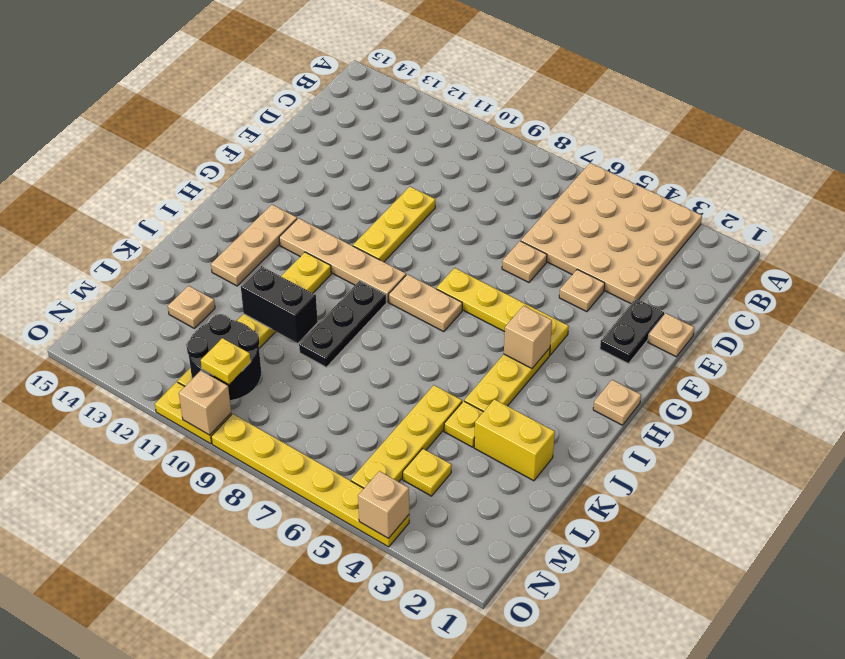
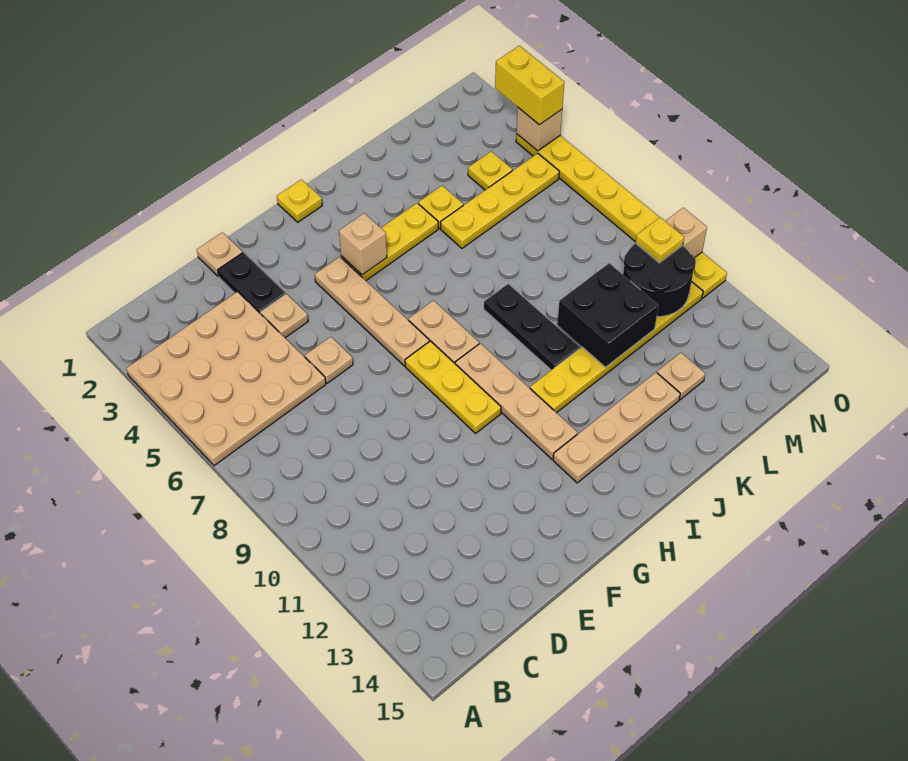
black plate E2:F2 level 1 -> black plate E2:E3 level 1
yellow plate E10:G10 level 1 -> yellow plate G8:G10 level 1
yellow plate G4:G7 level 1 -> tan plate G4:G7 level 1
tan plate H1 level 1 -> yellow plate H1 level 1
tan plate H13:J13 level 1 -> tan plate H13:K13 level 1
black plate I9:K9 level 1 -> black plate J8:J10 level 1
yellow brick K2:K3 level 1 -> yellow brick O3:O4 level 3
black brick K10:K11 level 2 -> black brick K10:L11 level 2

